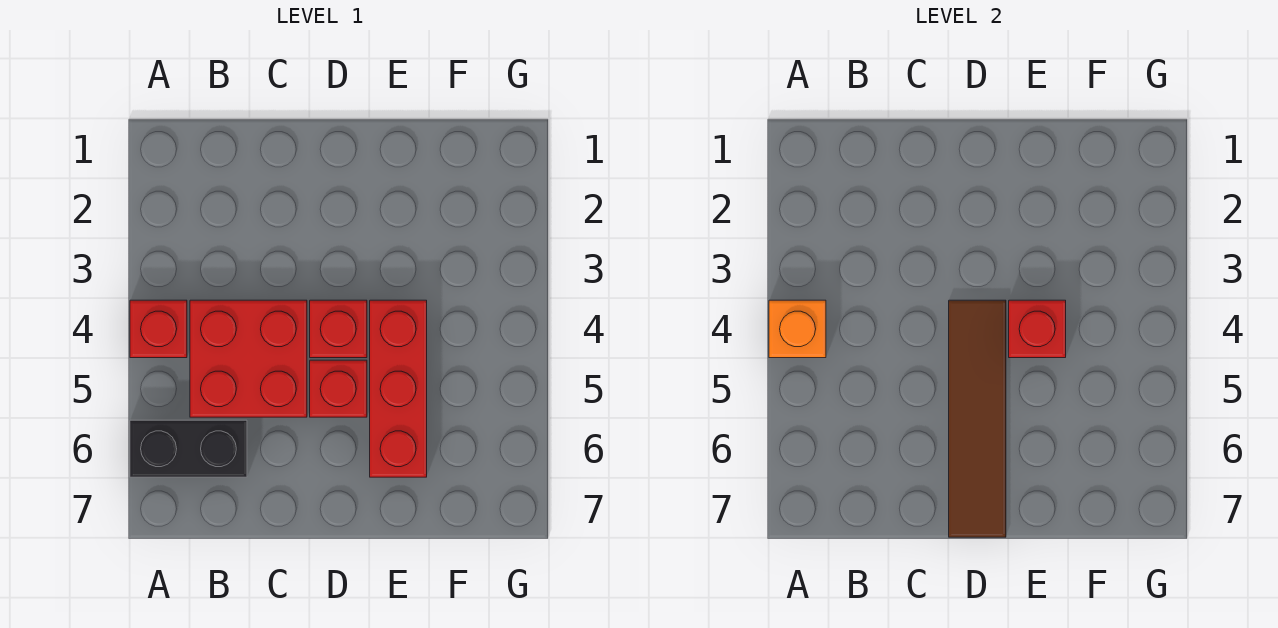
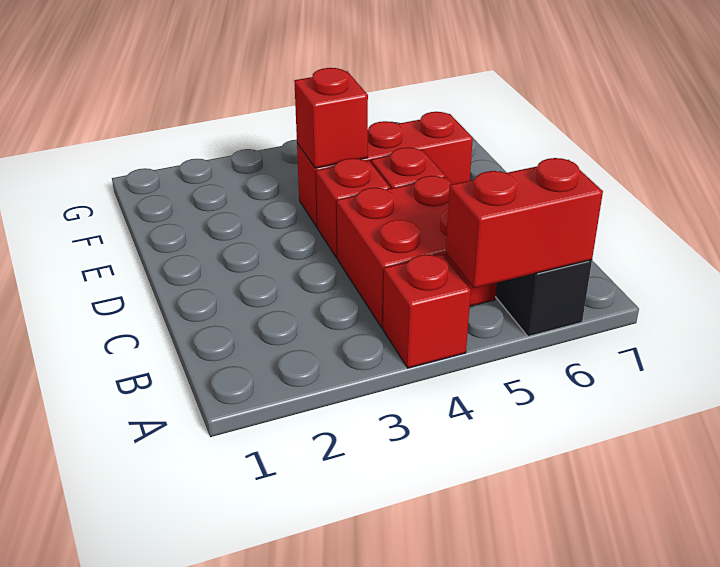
orange brick A4 level 2 -> none
none -> red brick A5:A6 level 2
brown tile D4:D7 level 2 -> none

